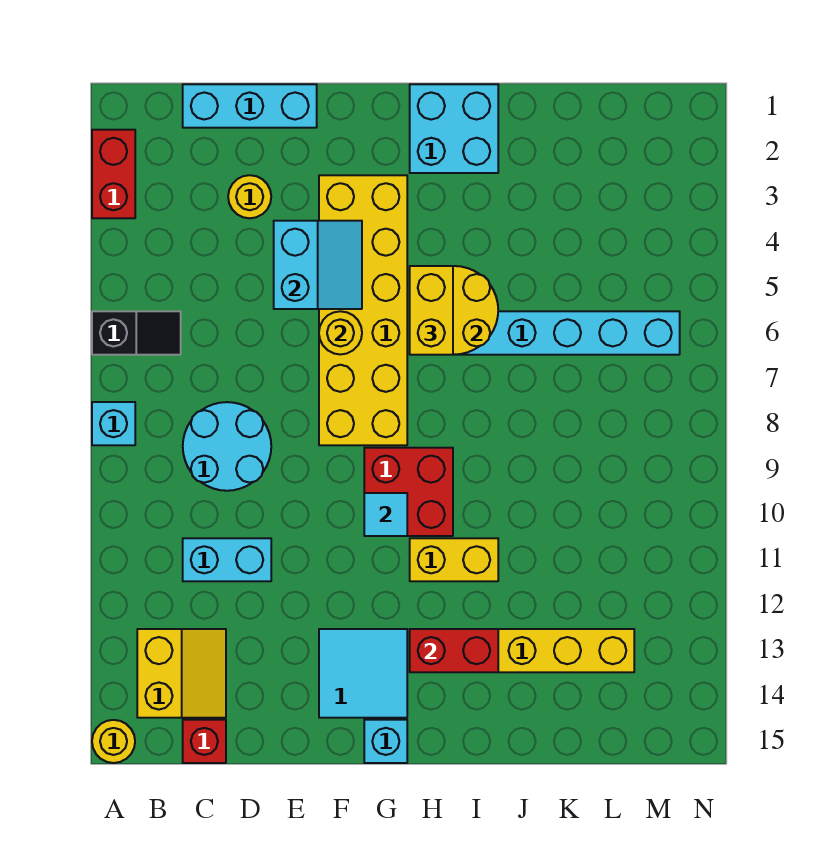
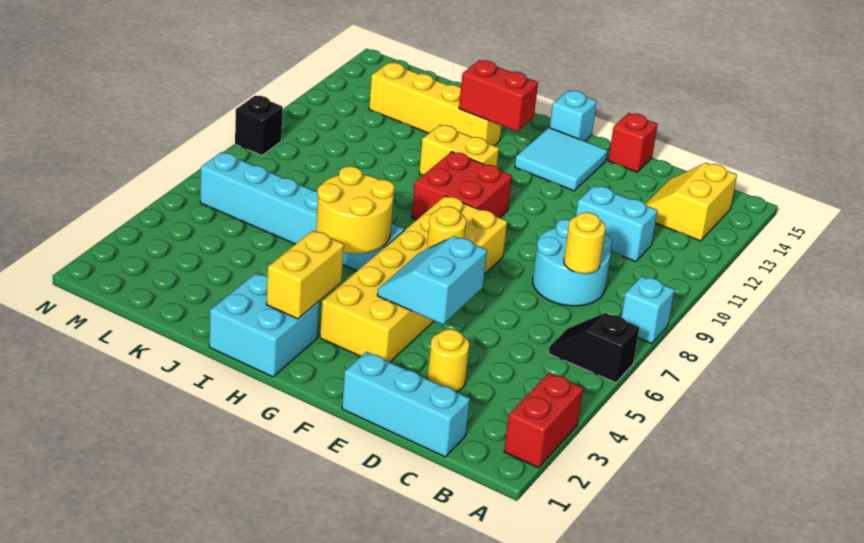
yellow round brick A15 level 1 -> yellow round brick C8 level 2
red brick C15 level 1 -> red brick E15 level 1
cyan tile G10 level 2 -> none
yellow brick H5:H6 level 3 -> yellow brick H2:H3 level 2
none -> black brick N9 level 1

